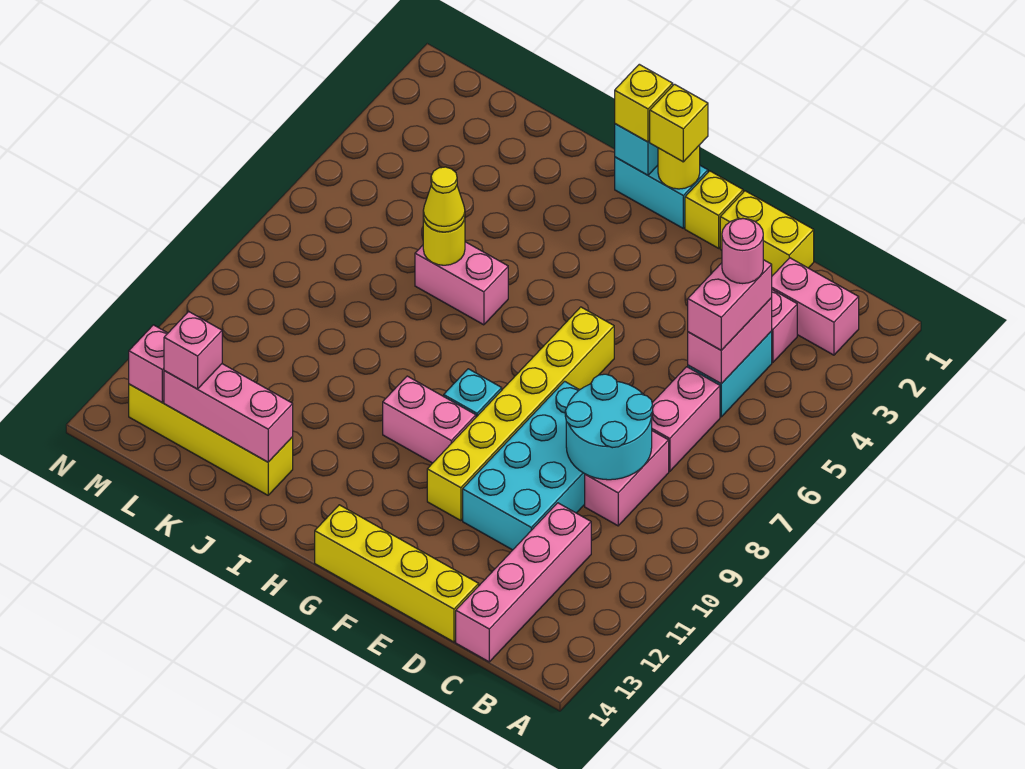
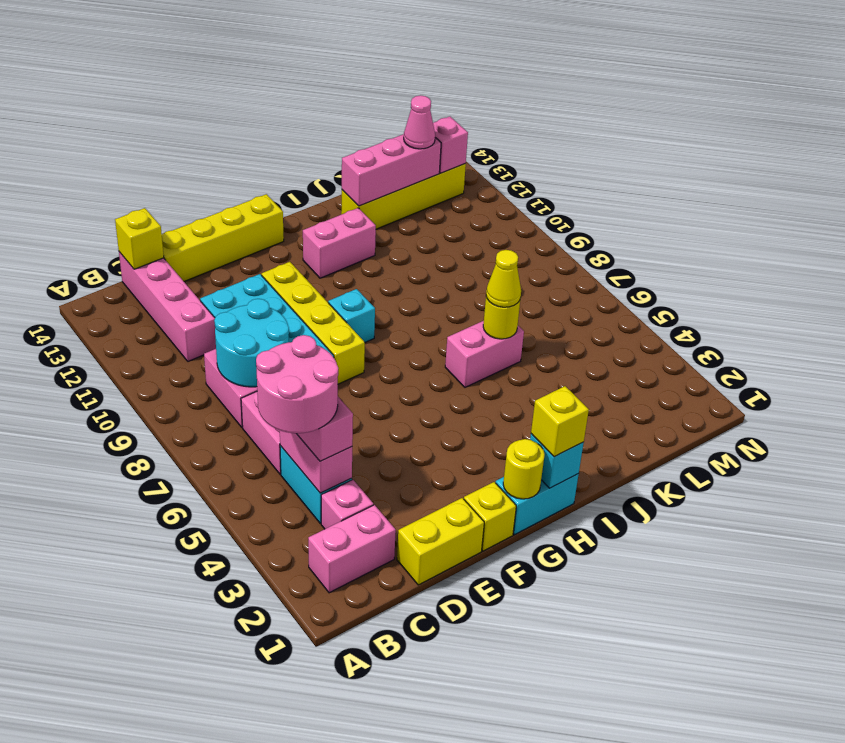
pink round brick C4 level 4 -> pink round brick B4:C5 level 4
yellow brick F6:F11 level 1 -> yellow brick F8:F11 level 1
yellow brick G1 level 3 -> yellow brick C14 level 2
pink brick G10:H10 level 1 -> pink brick H12:I12 level 1
pink brick L13 level 3 -> pink cone L13 level 3

